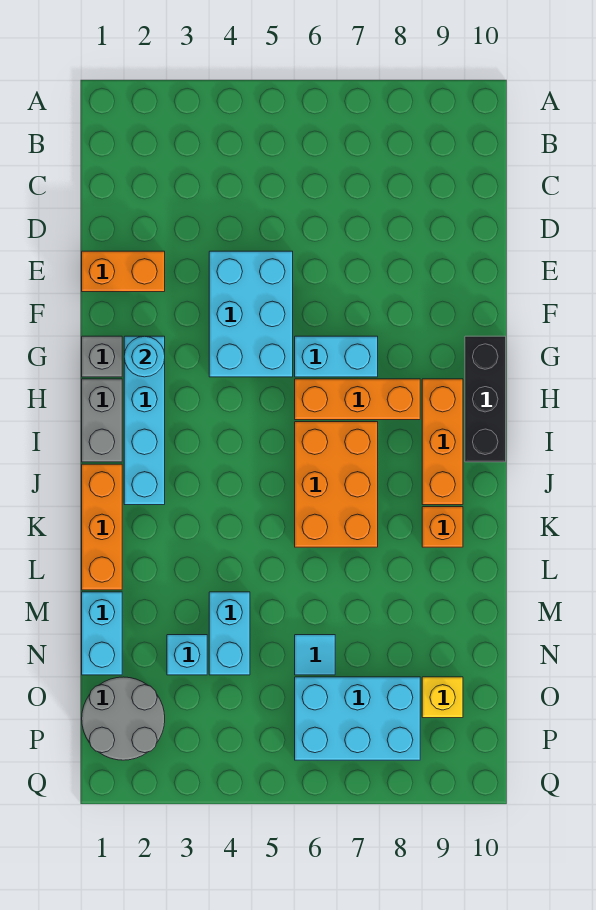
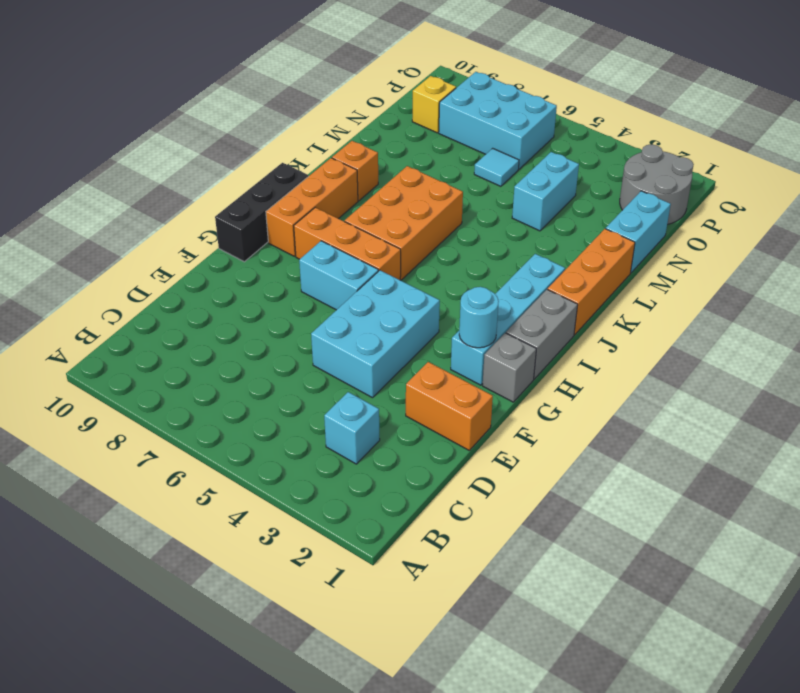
cyan brick N3 level 1 -> cyan brick C3 level 1

